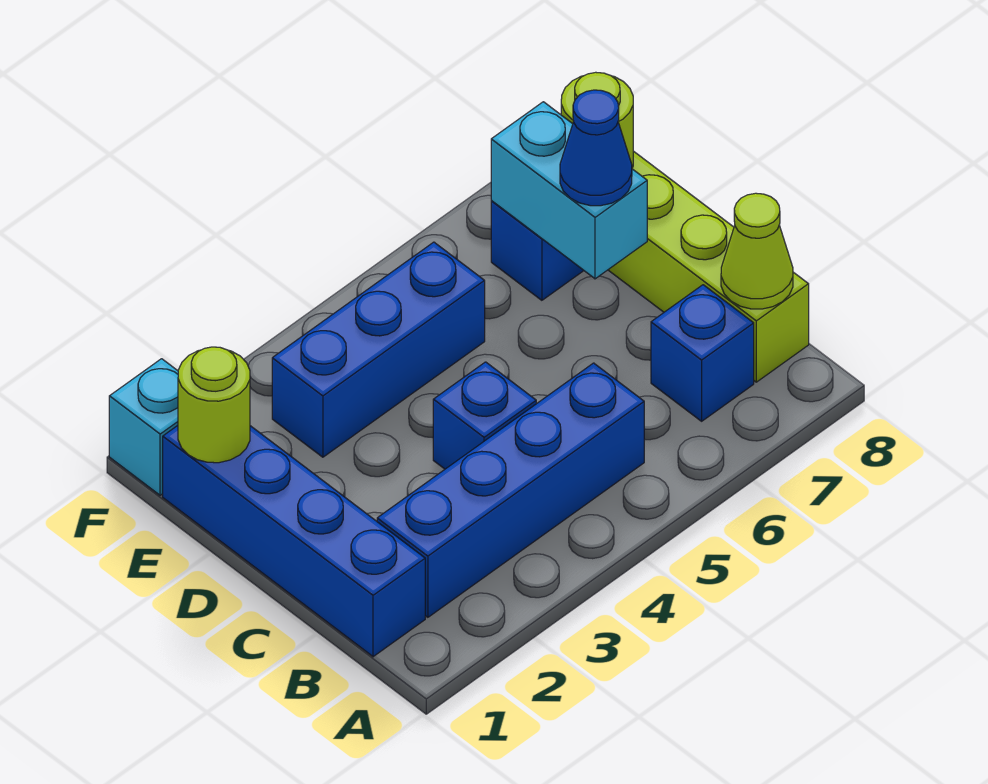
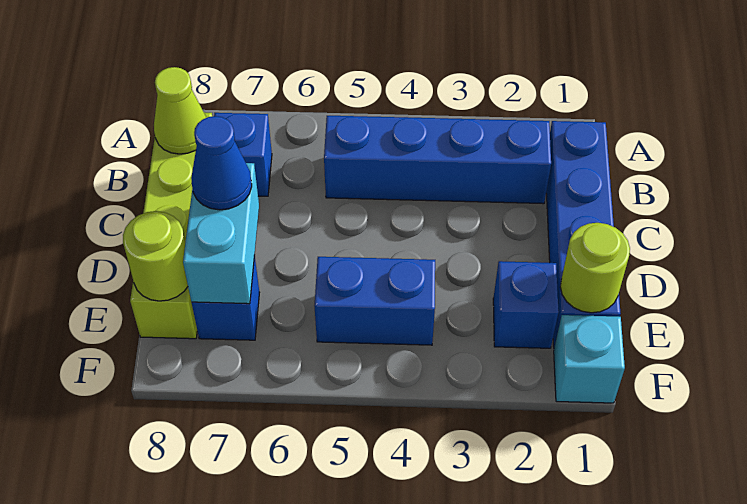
blue brick C4 level 1 -> blue brick E2 level 1
blue brick E3:E5 level 1 -> blue brick E4:E5 level 1

